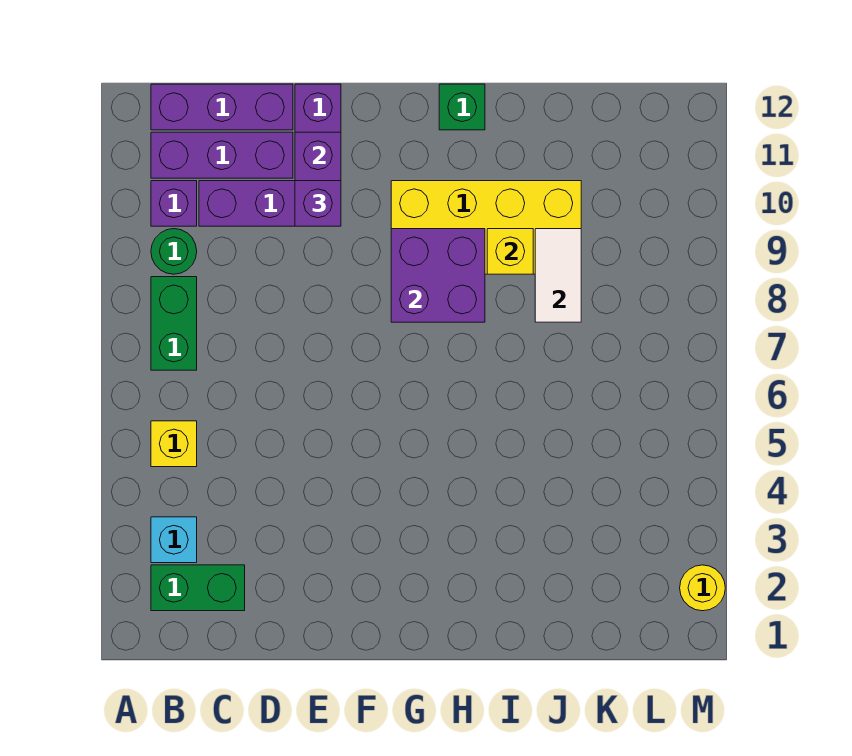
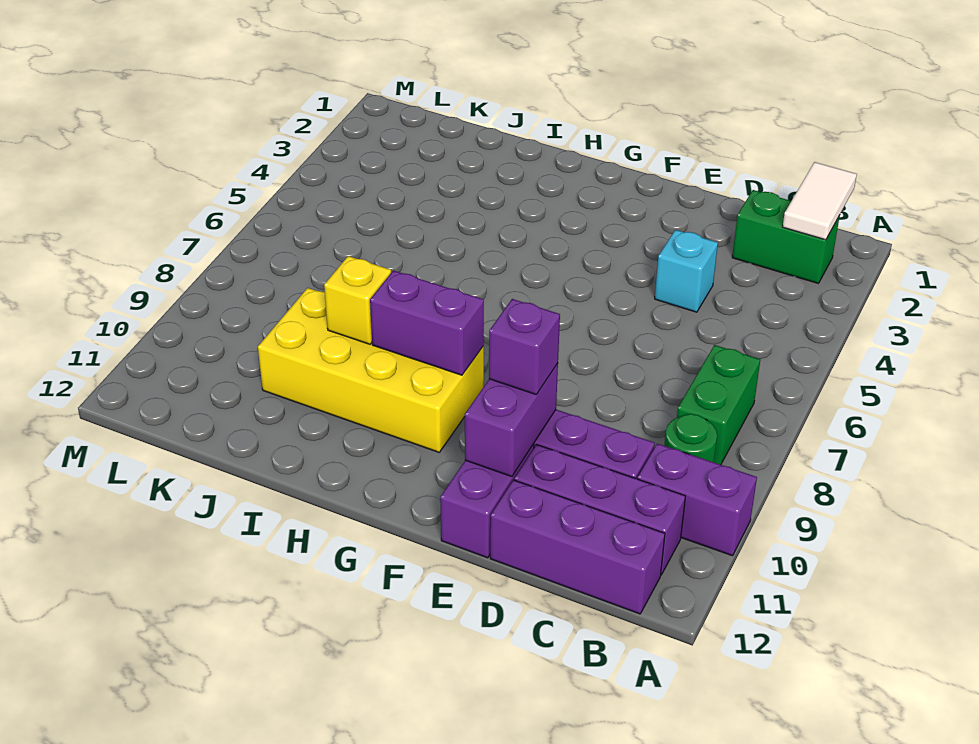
cyan brick B3 level 1 -> cyan brick D4 level 1
yellow brick B5 level 1 -> none
purple brick B10 level 1 -> purple brick A10:B10 level 1
purple brick G8:H9 level 2 -> purple brick G9:H9 level 2
green brick H12 level 1 -> none
white tile J8:J9 level 2 -> white tile B1:B2 level 2
yellow round brick M2 level 1 -> none

